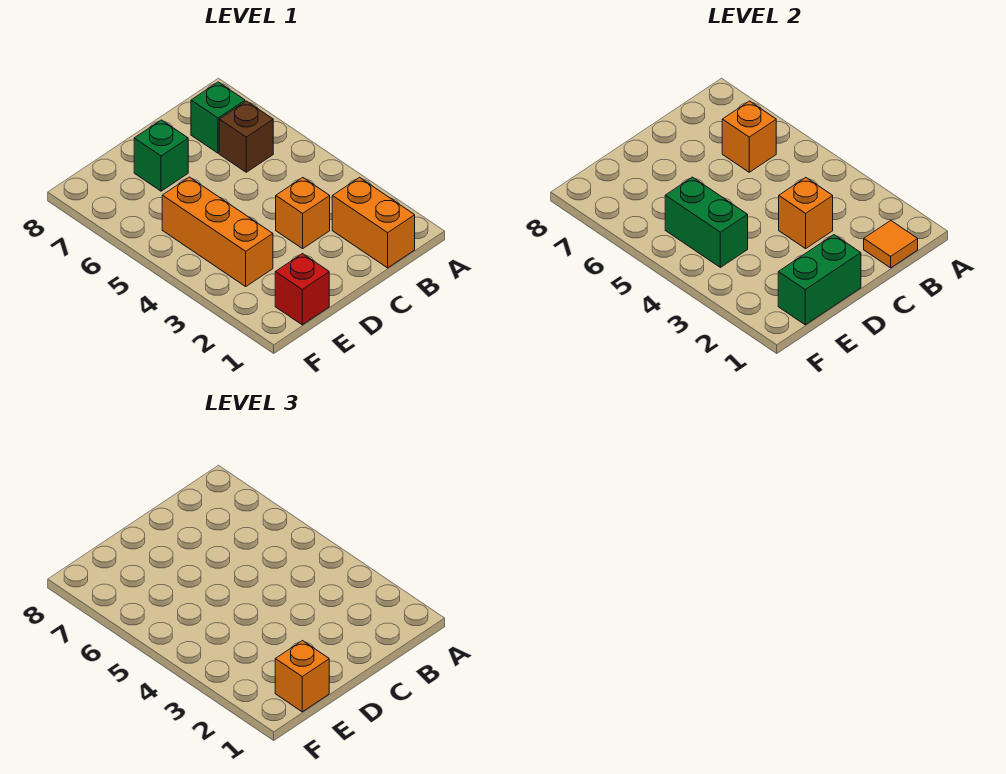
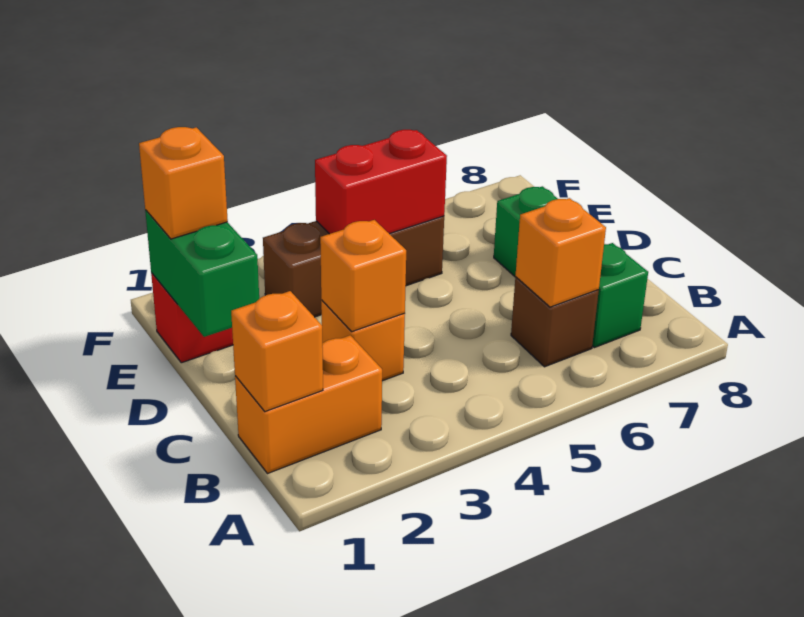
orange tile B1 level 2 -> orange brick B1 level 2
orange brick E3:E5 level 1 -> brown brick E3:E5 level 1
green brick E4:E5 level 2 -> red brick E4:E5 level 2

